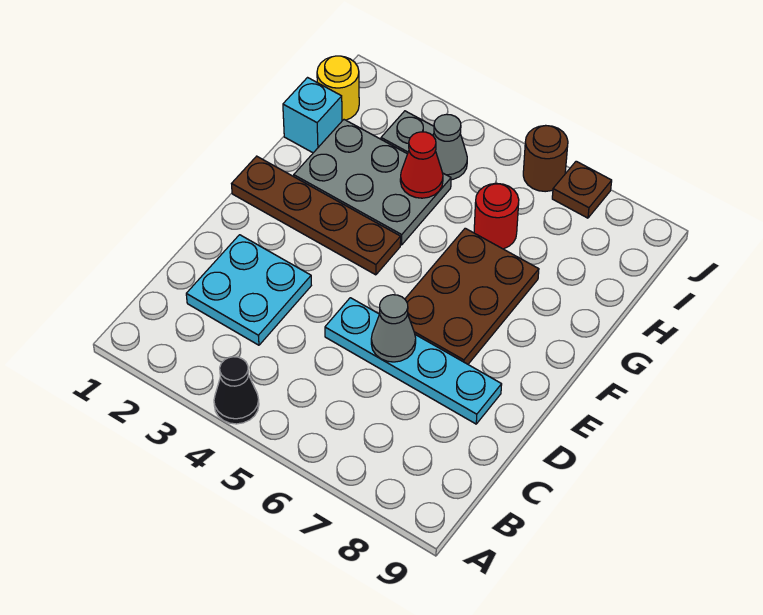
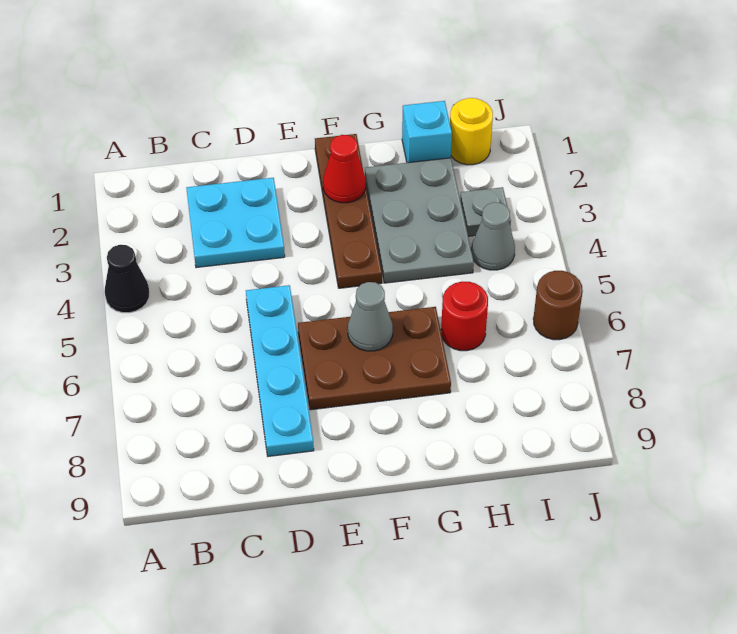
grey cone D6 level 2 -> grey cone F6 level 2
red cone H4 level 2 -> red cone F2 level 2
brown plate J7 level 1 -> none

